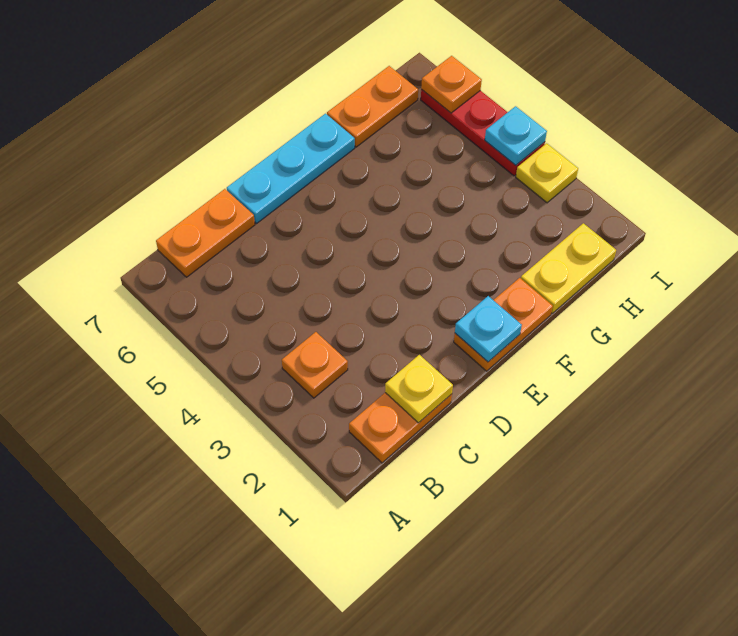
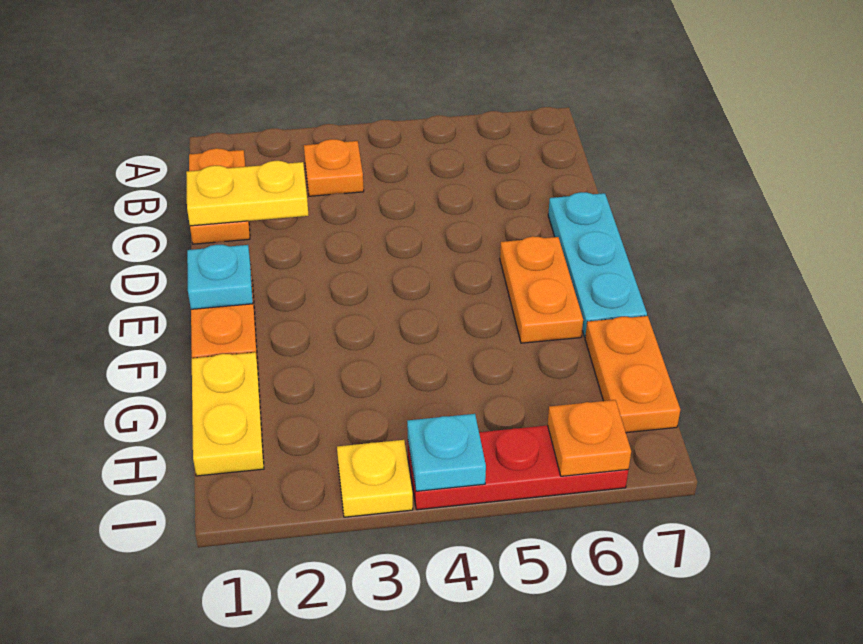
orange plate B7:C7 level 1 -> orange plate E6:F6 level 1
yellow plate C1 level 2 -> yellow plate C1:C2 level 2

